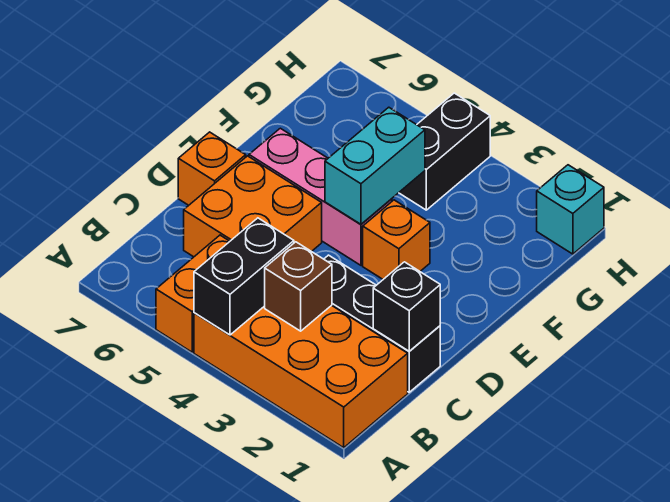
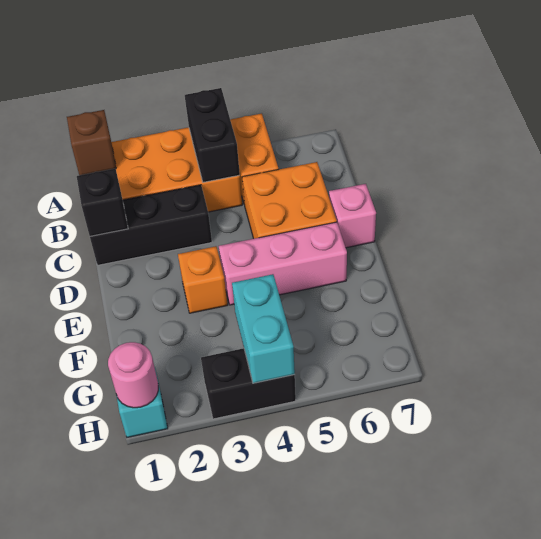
brown brick B3 level 2 -> brown brick A1 level 2
orange brick D7 level 1 -> pink brick D7 level 1
cyan brick E4:F4 level 2 -> cyan brick G4:H4 level 2
black brick G4:H4 level 1 -> black brick H3:H4 level 1
none -> pink round brick H1 level 2

